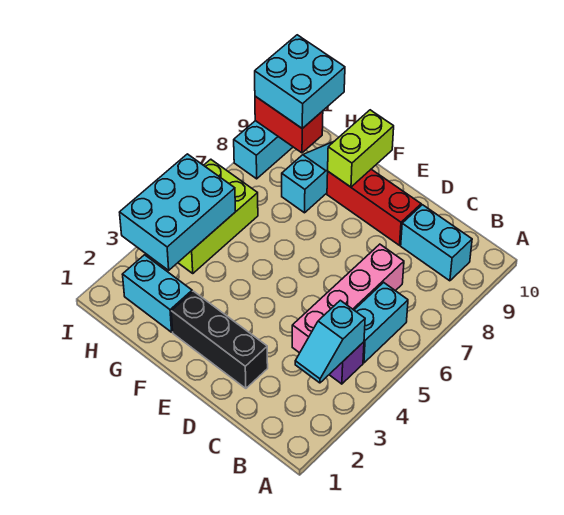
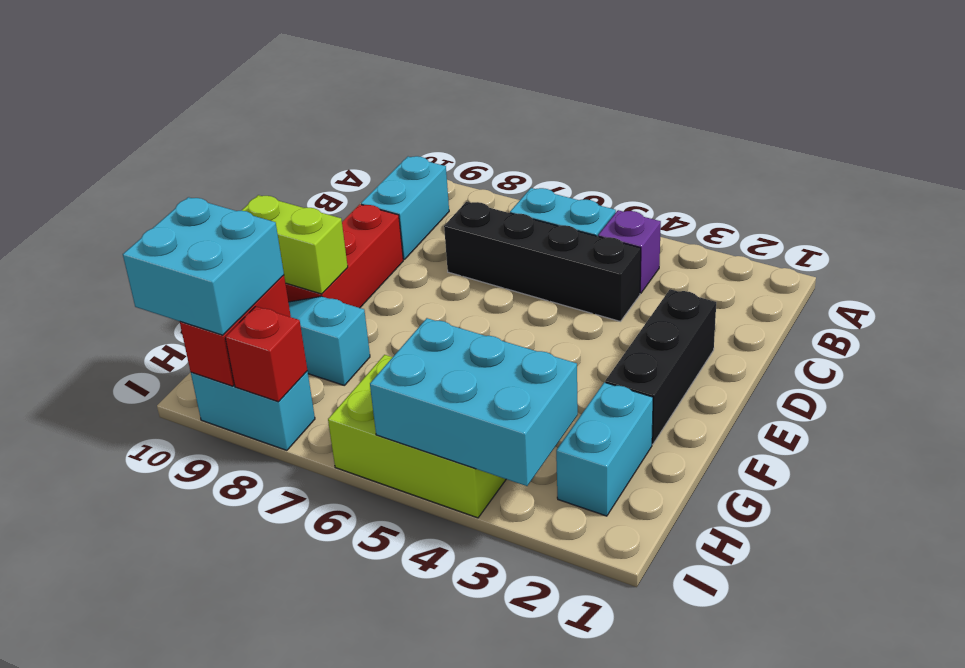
cyan slope B3:B4 level 2 top 4 -> none
pink brick C4:C7 level 1 -> black brick C4:C7 level 1
none -> red brick I8 level 2

